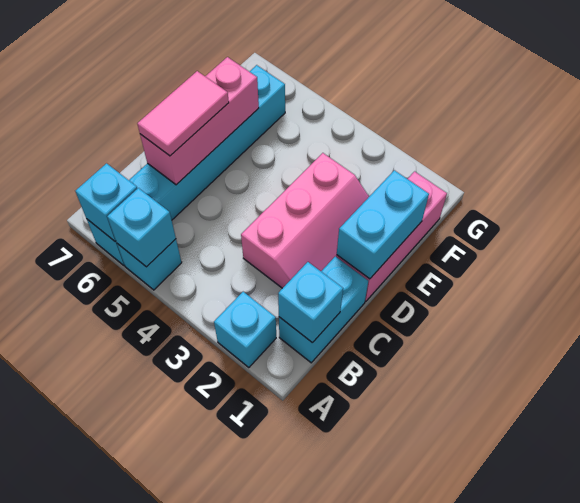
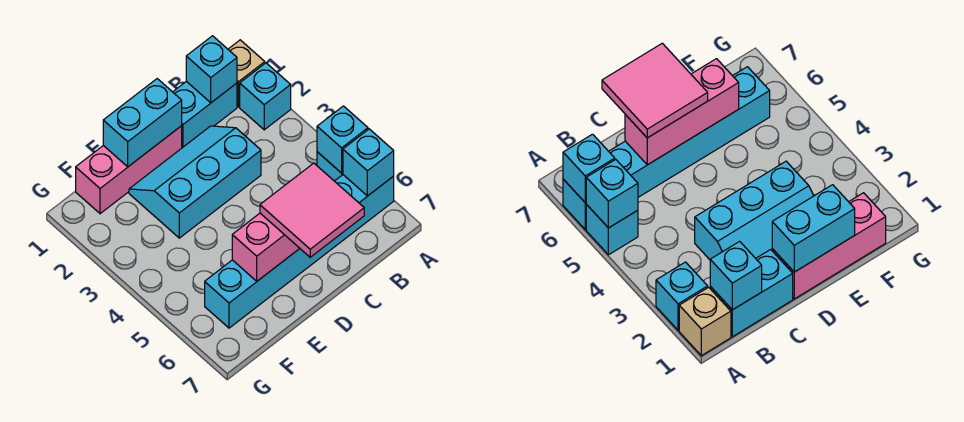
none -> tan brick A1 level 1
pink slope C2:E3 level 1 top 3 -> cyan slope C2:E3 level 1 top 3
pink tile C6:D6 level 3 -> pink tile C6:D7 level 3

